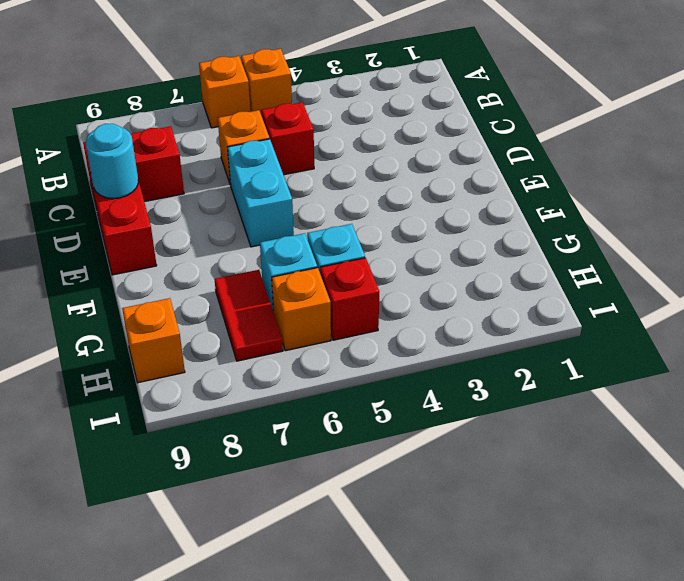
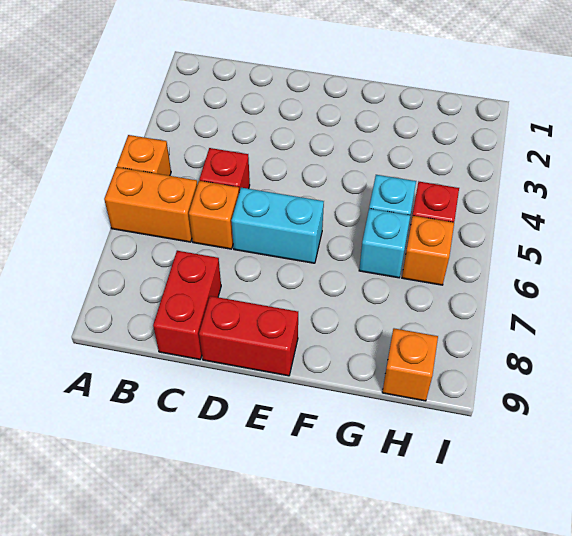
orange brick A6 level 1 -> orange brick A6:B6 level 1
cyan round brick D9 level 2 -> none
red tile G7:H7 level 1 -> none

